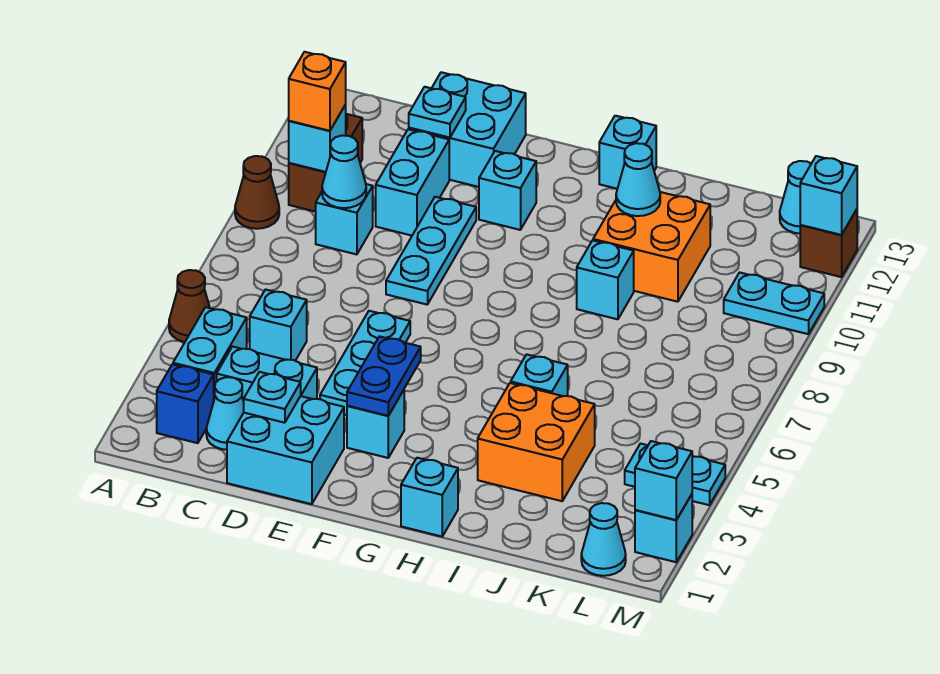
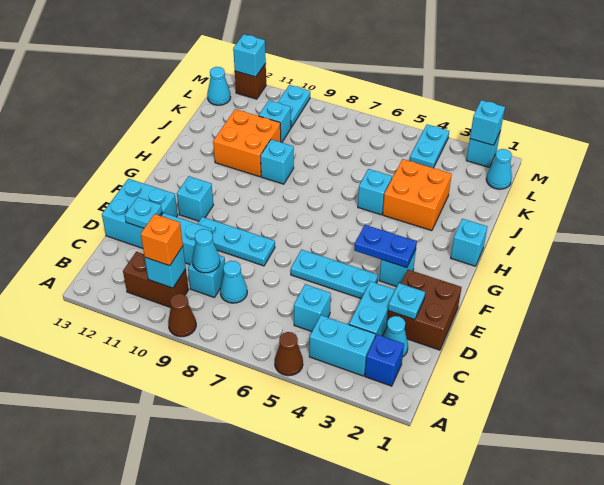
cyan brick D1:E2 level 1 -> brown brick D1:E2 level 1
cyan brick H13 level 1 -> cyan brick K10 level 1
cyan cone I11 level 2 -> cyan cone C8 level 1

